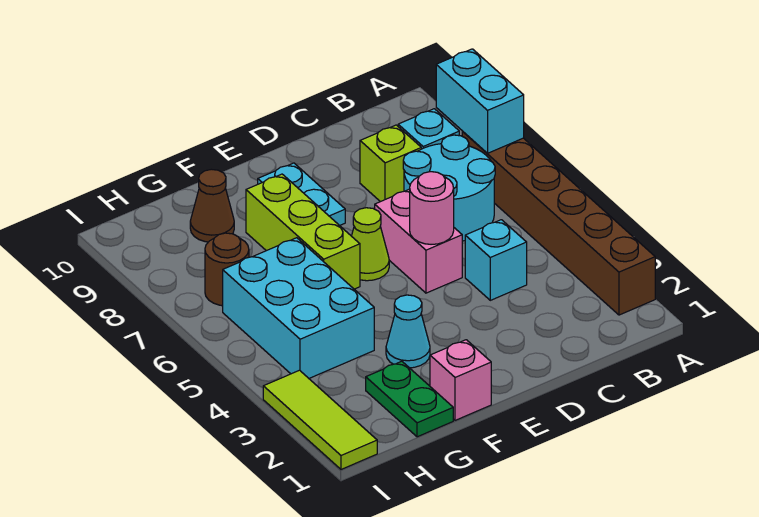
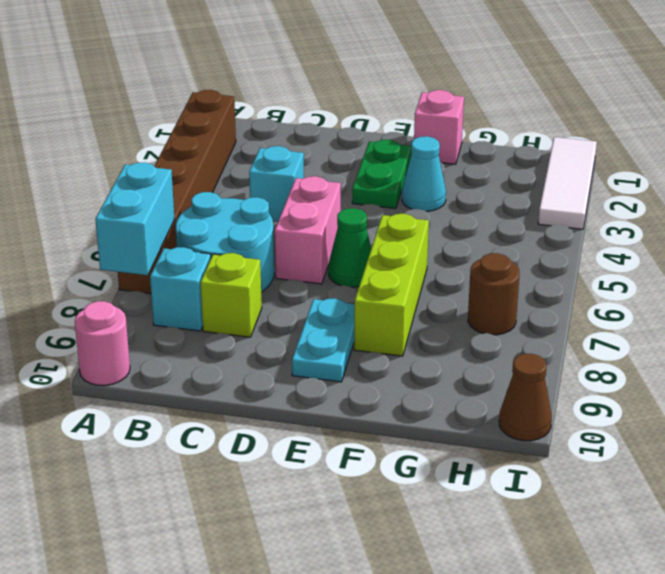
pink round brick D5 level 2 -> pink round brick A10 level 1
lime cone E6 level 1 -> green cone E6 level 1
green plate G1:G2 level 1 -> green plate E2:E3 level 1
cyan brick G4:H6 level 1 -> none
brown cone G9 level 1 -> brown cone I10 level 1
lime tile I1:I3 level 1 -> white tile I1:I3 level 1

